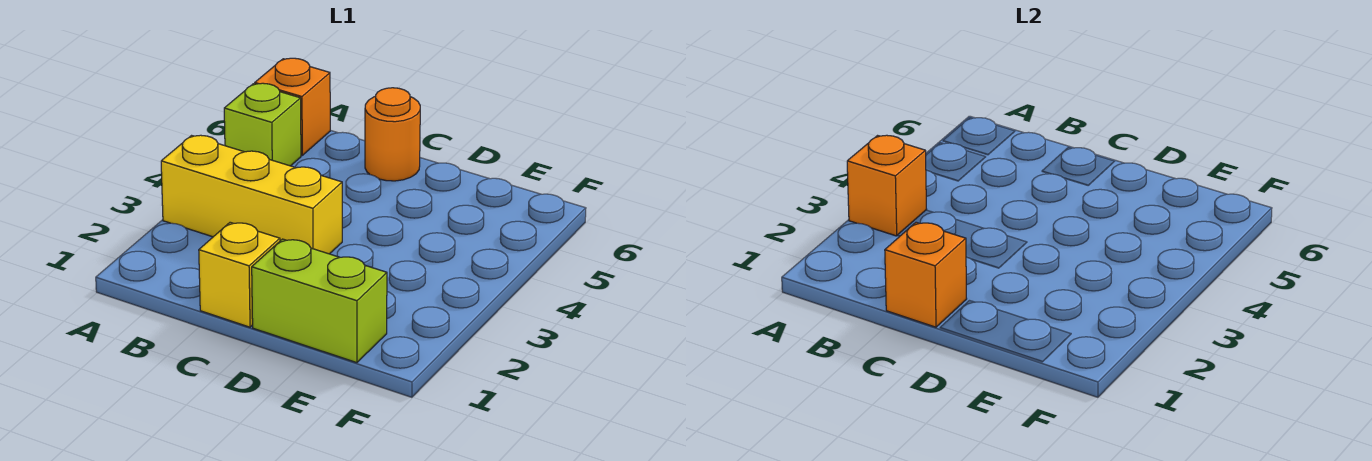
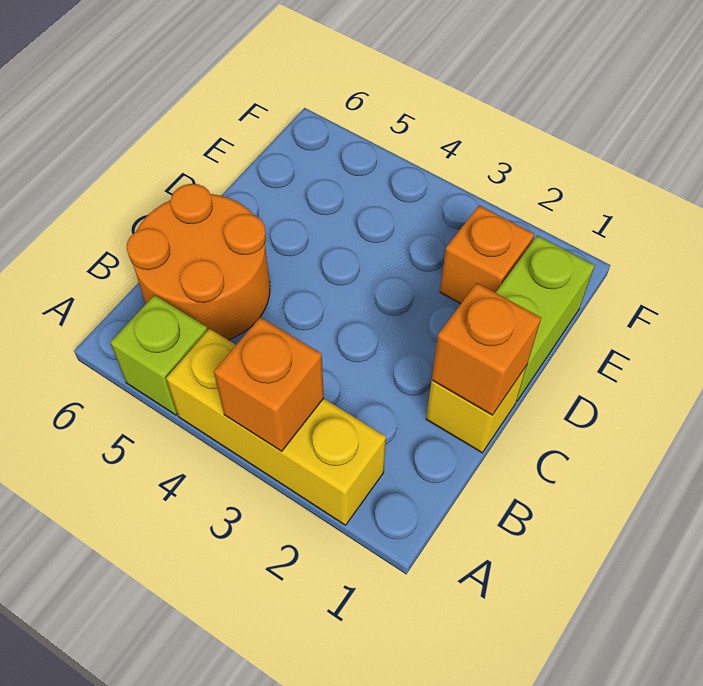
yellow brick A3:C3 level 1 -> yellow brick A2:A4 level 1
orange brick A6 level 1 -> orange brick E2 level 1
orange round brick C6 level 1 -> orange round brick B5:C6 level 1

